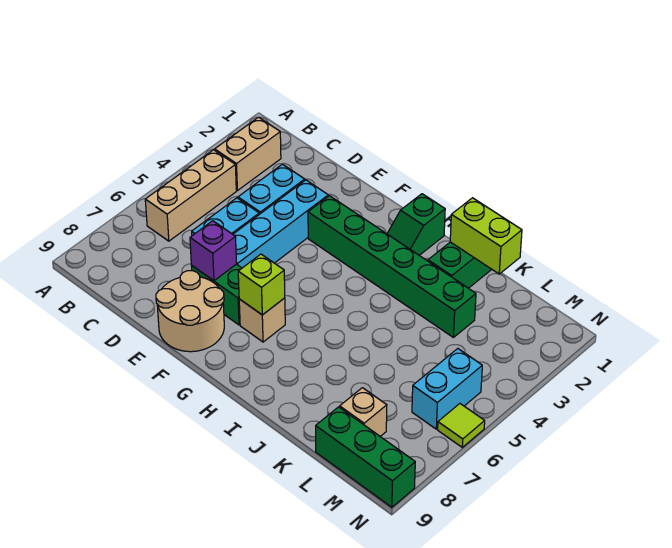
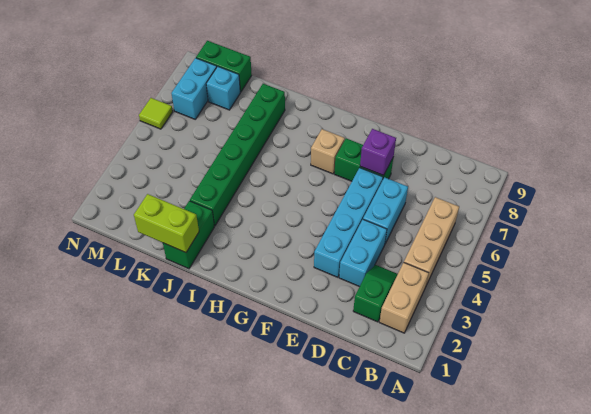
tan round brick E8:F9 level 1 -> none
green brick F3:K3 level 1 -> green brick J3:J8 level 1
lime brick G7 level 2 -> none
green slope H1:H2 level 1 top 1 -> green slope C2:C3 level 1 top 2
tan brick L8 level 1 -> cyan brick L8 level 1
green brick L9:N9 level 1 -> green brick L9:M9 level 1
cyan brick M5:M6 level 1 -> cyan brick M7:M8 level 1

